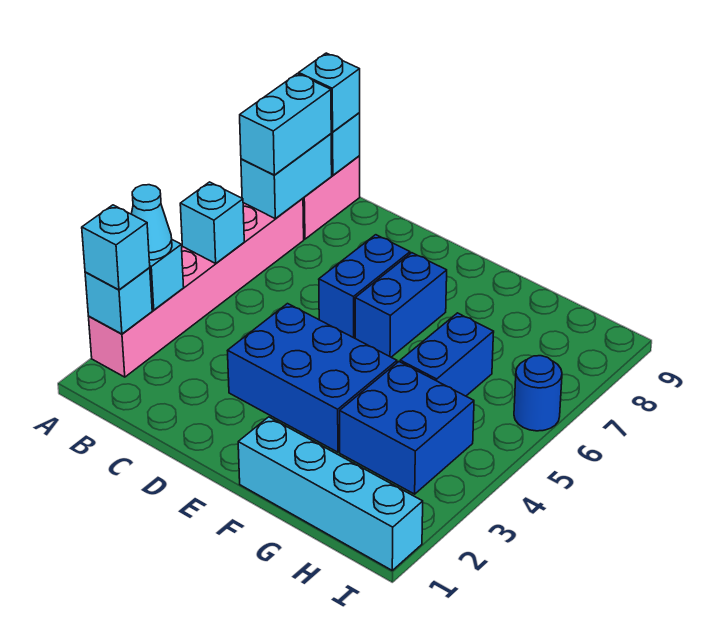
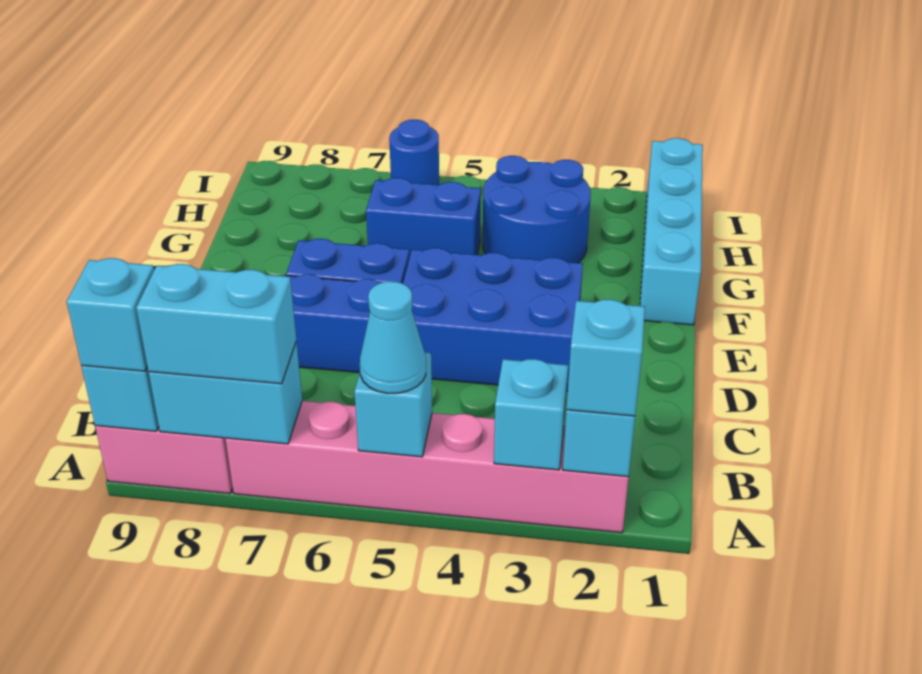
cyan cone A3 level 3 -> cyan cone A5 level 3
blue brick D3:F4 level 1 -> blue brick D3:E5 level 1
blue brick G3:H4 level 1 -> blue round brick G3:H4 level 1

